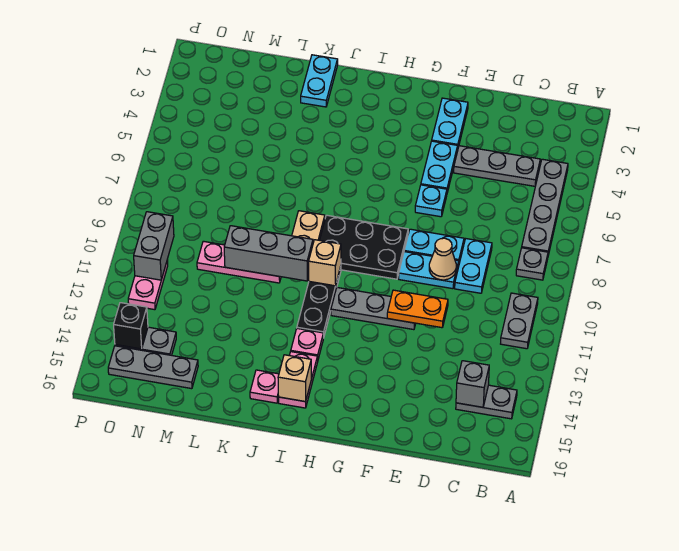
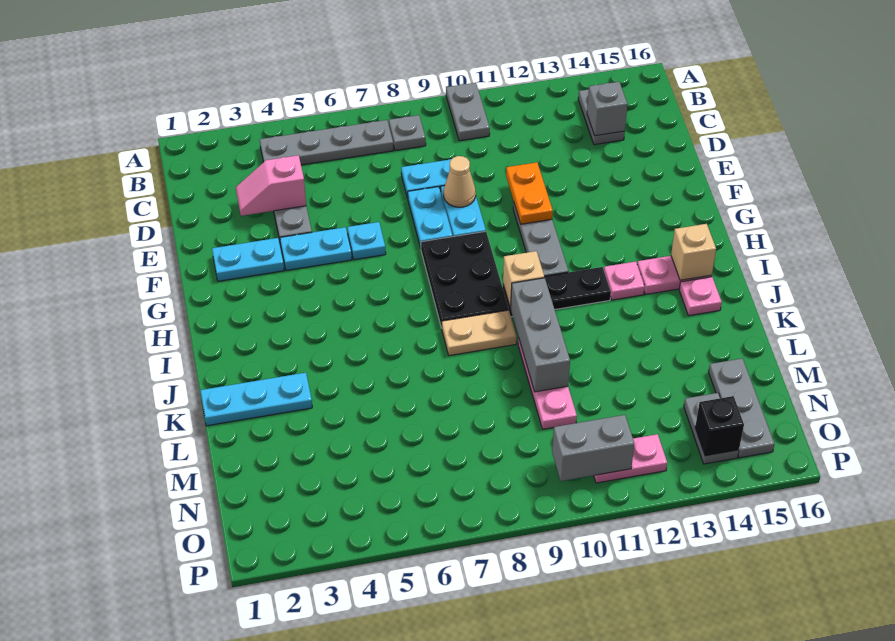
grey plate B10:B11 level 1 -> grey plate A10:B10 level 1
none -> pink slope D3:D4 level 2 top 4
cyan plate K1:K2 level 1 -> cyan plate K1:K3 level 1

